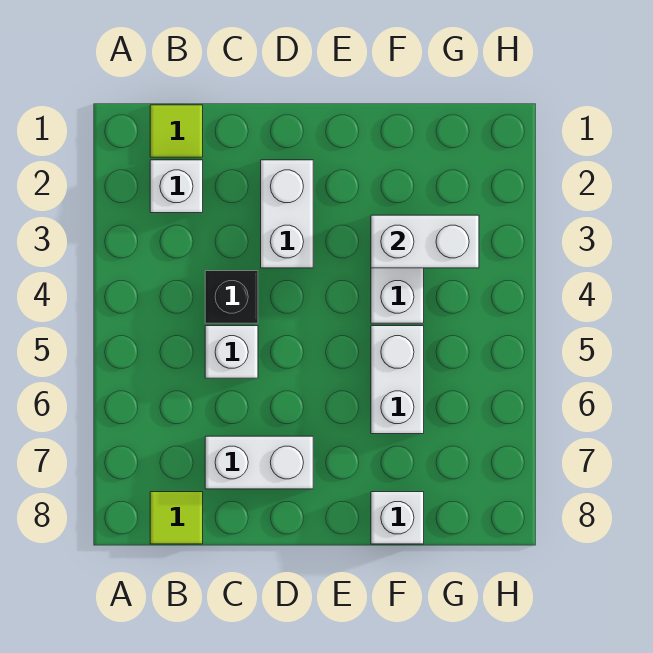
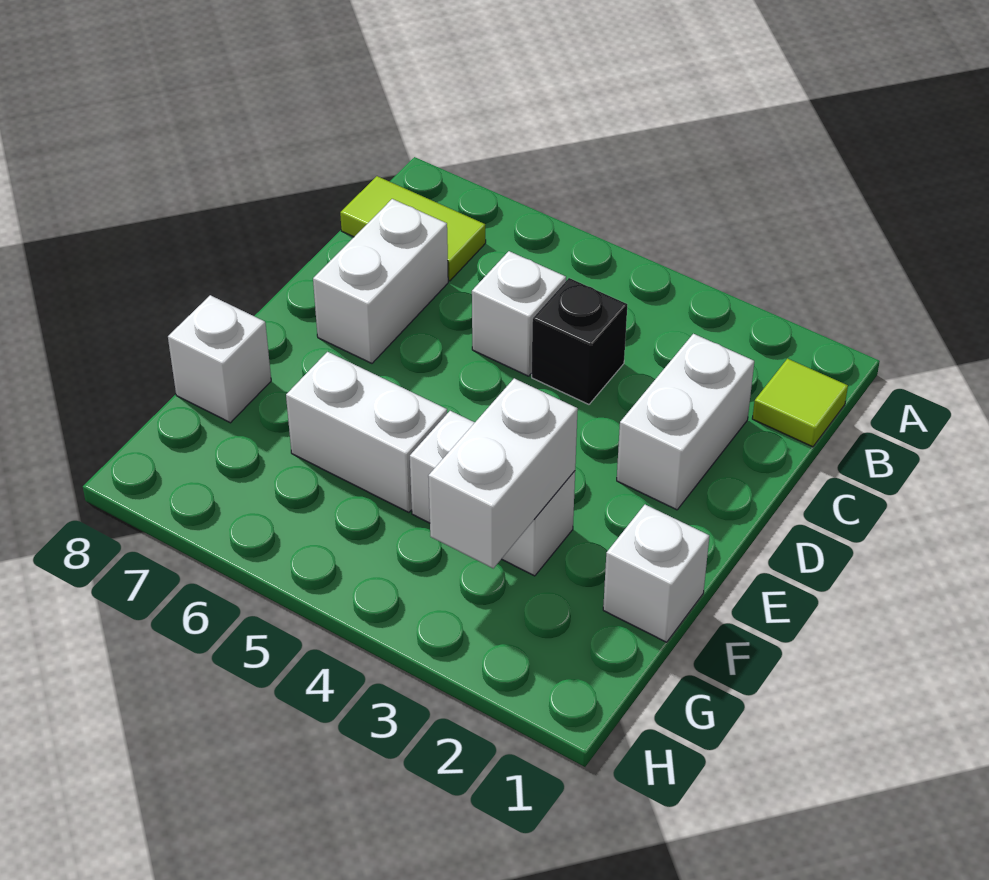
white brick B2 level 1 -> white brick F1 level 1
lime tile B8 level 1 -> lime tile B7:B8 level 1
white brick D2:D3 level 1 -> white brick C2:D2 level 1

